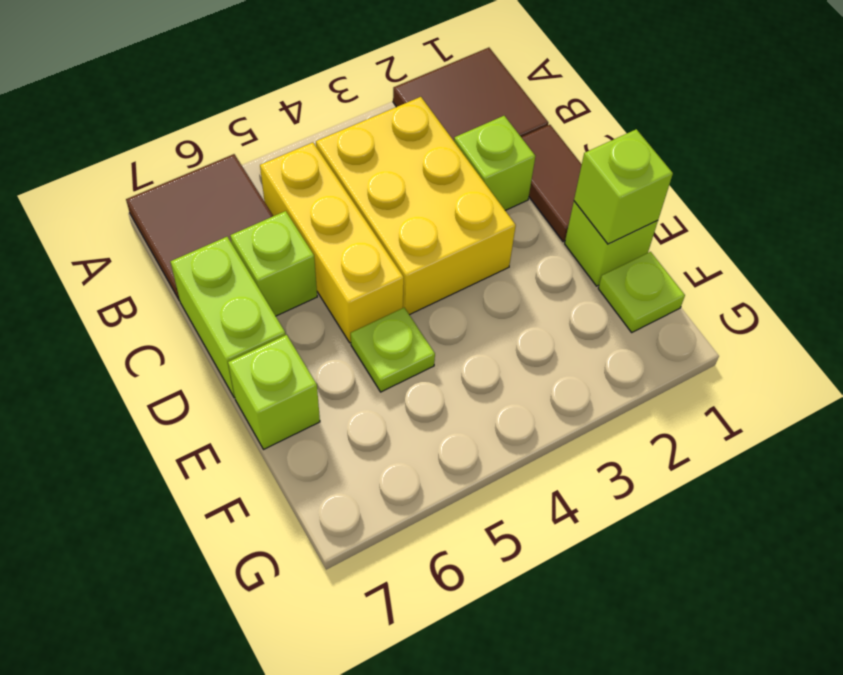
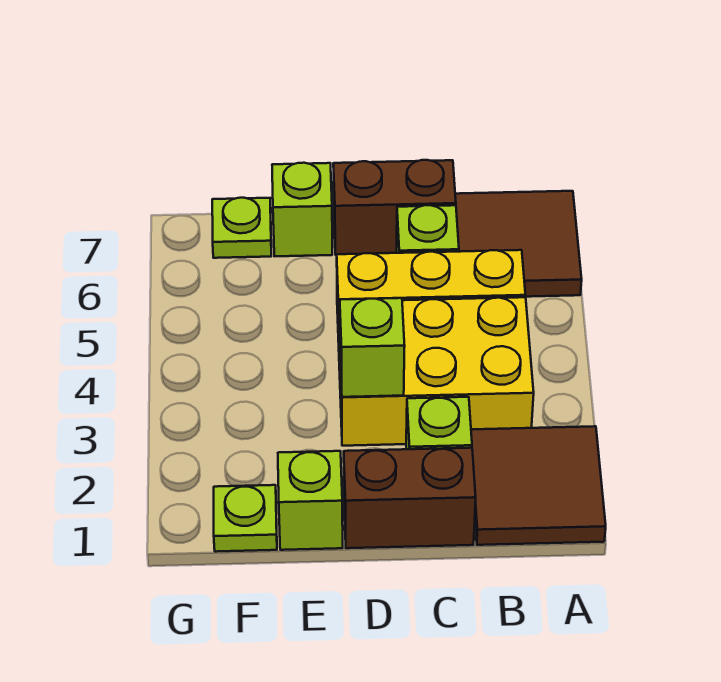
brown tile C1:D1 level 1 -> brown brick C1:D1 level 1
lime brick C7:D7 level 1 -> brown brick C7:D7 level 1
lime brick E1 level 2 -> lime brick D3 level 2
lime plate E5 level 1 -> lime plate F7 level 1

